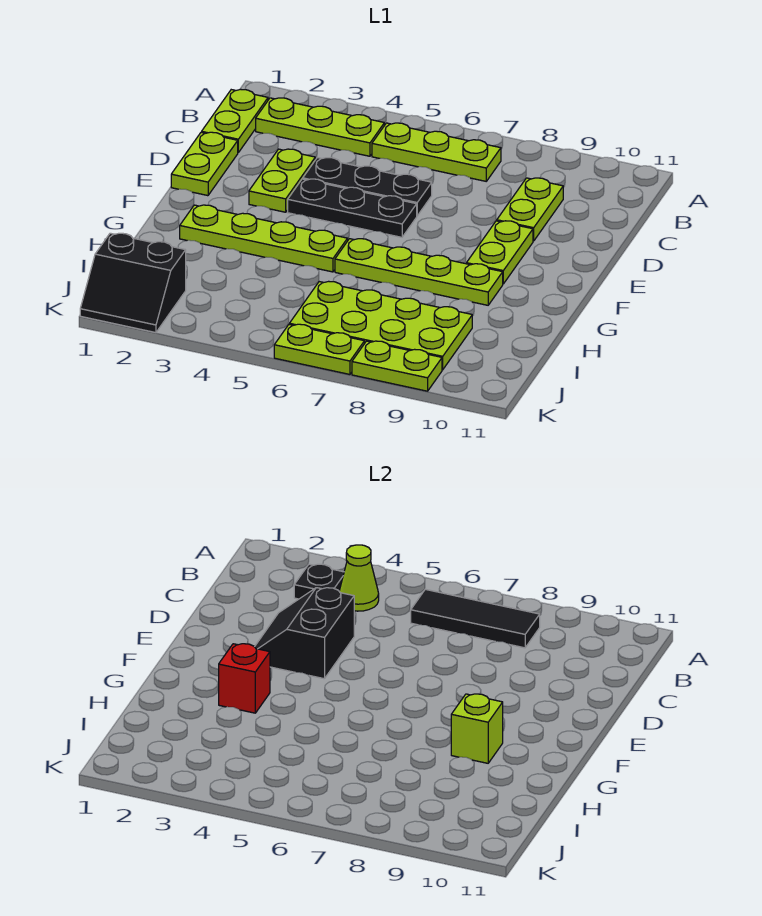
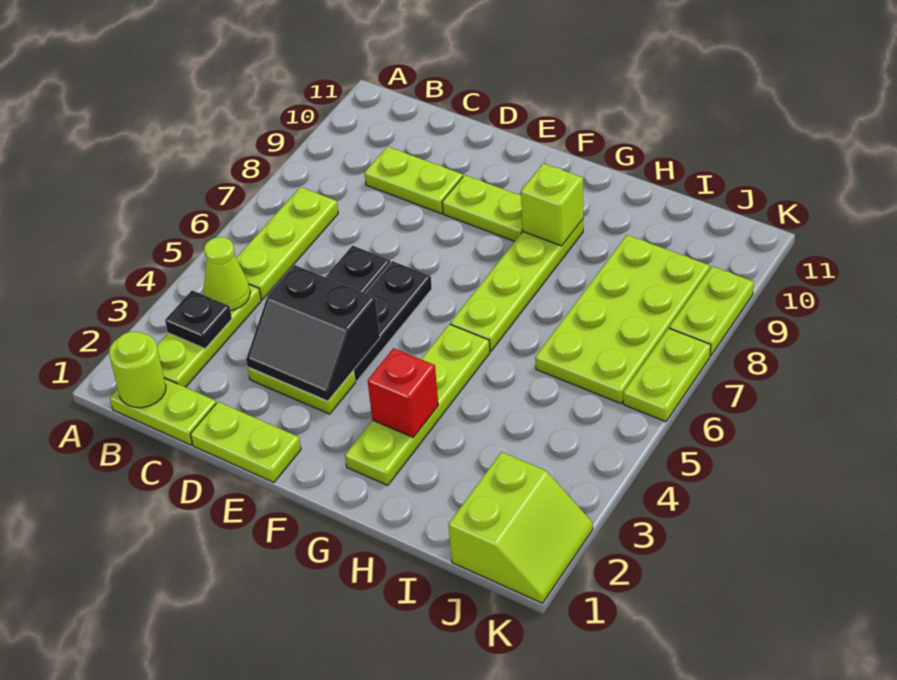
none -> lime round brick B1 level 2
black tile B6:B8 level 2 -> none
black slope J1:K2 level 1 top J -> lime slope J1:K2 level 1 top J

